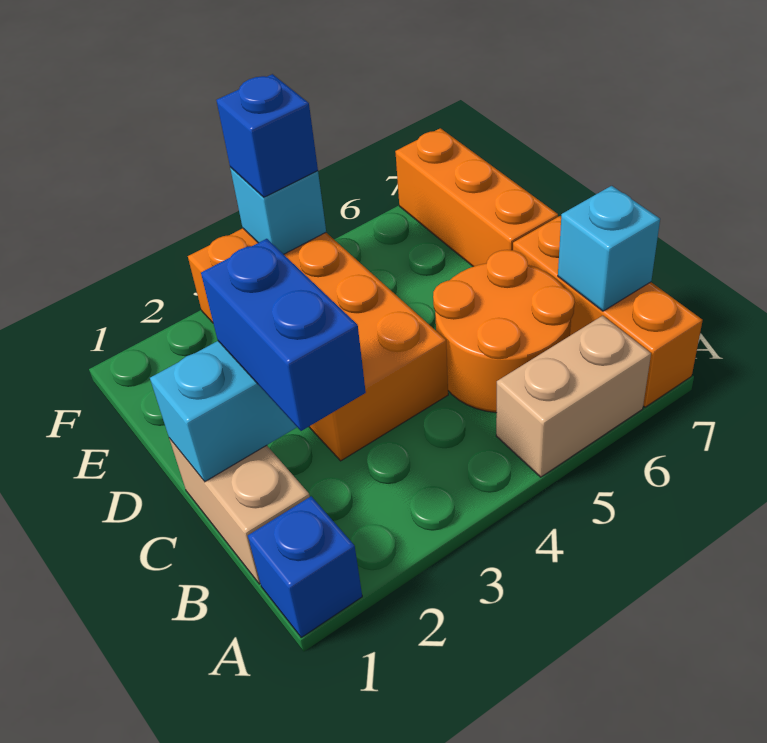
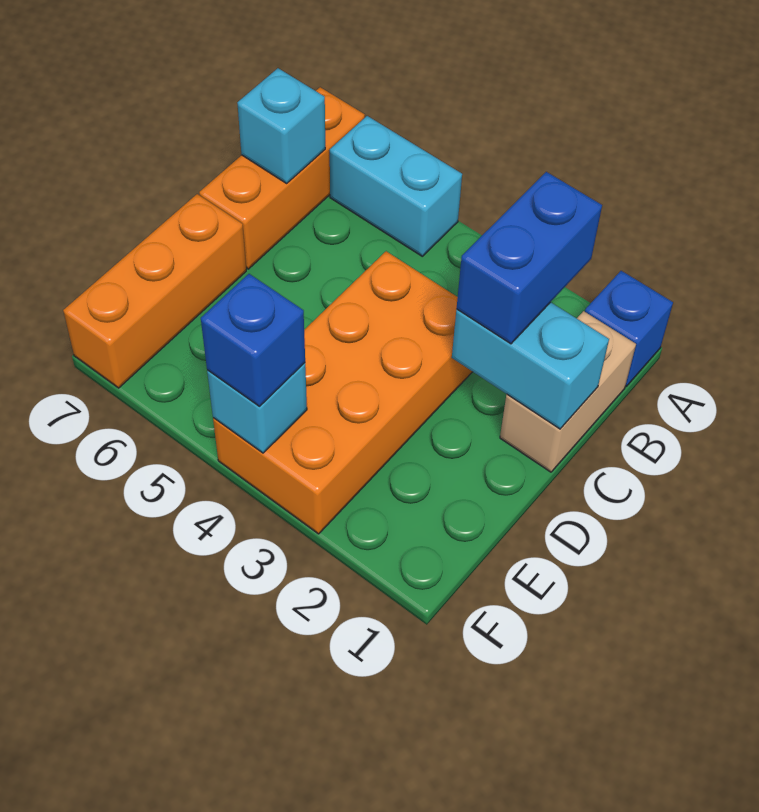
tan brick A5:A6 level 1 -> cyan brick A5:A6 level 1
orange round brick B5:C6 level 1 -> none

